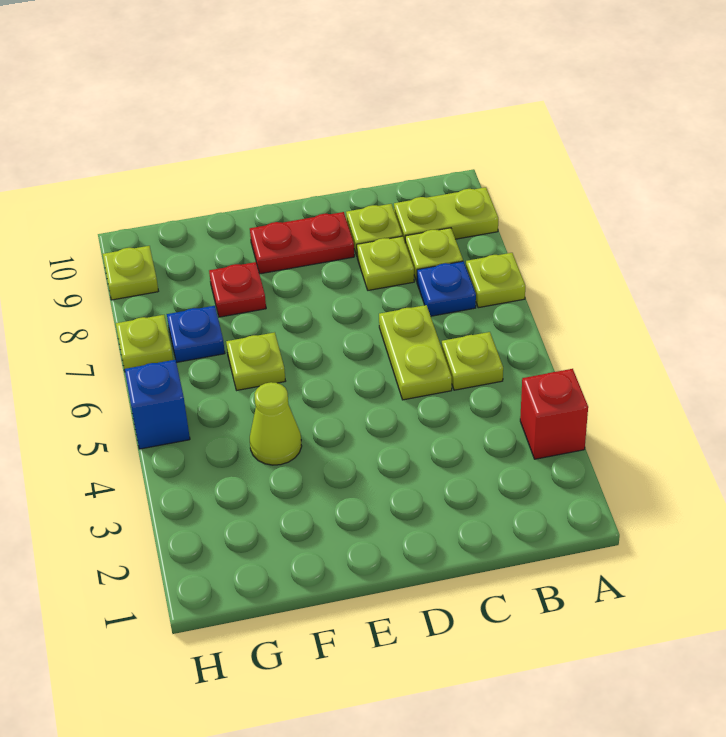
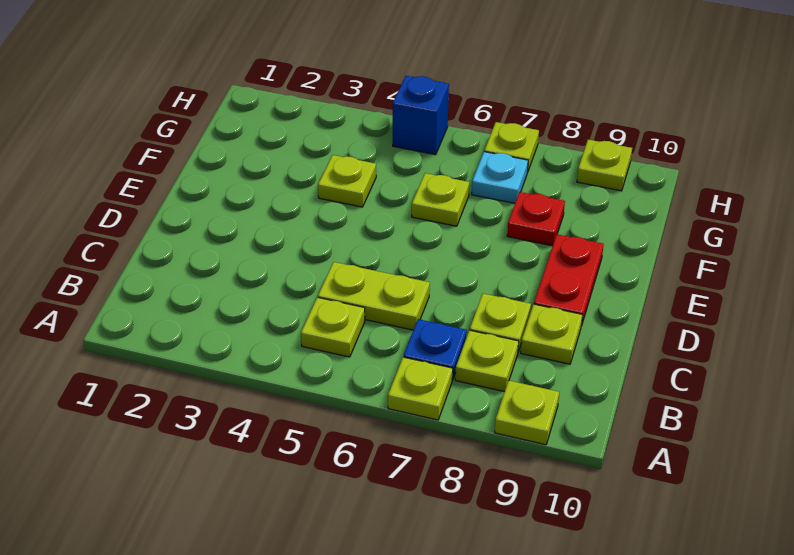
red brick A3 level 1 -> none
lime plate A9:B9 level 1 -> lime plate A9 level 1
lime cone F4 level 1 -> lime plate F4 level 1
blue plate G7 level 1 -> cyan plate G7 level 1

